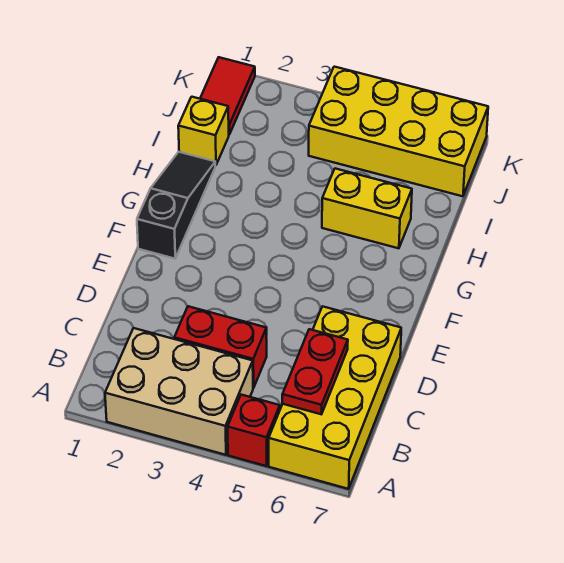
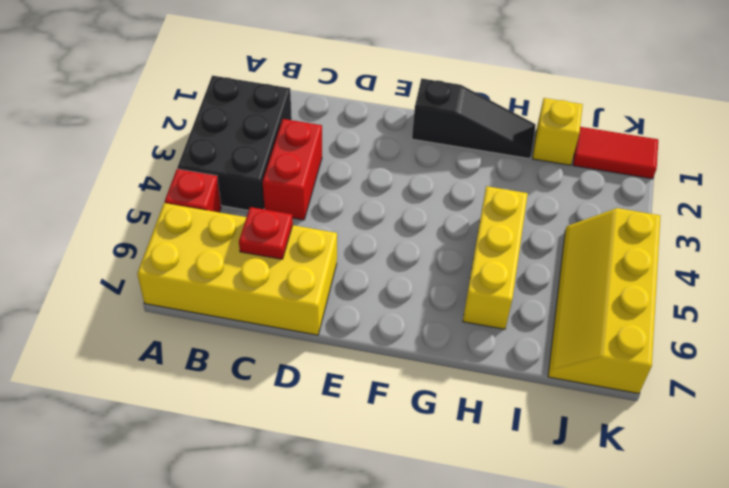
tan brick A2:B4 level 1 -> black brick A2:B4 level 1
red plate B6:C6 level 2 -> red plate C6 level 2
yellow brick H5:H6 level 1 -> yellow brick H4:H6 level 1
yellow brick J4:K7 level 1 -> yellow slope J4:K7 level 1 top K

